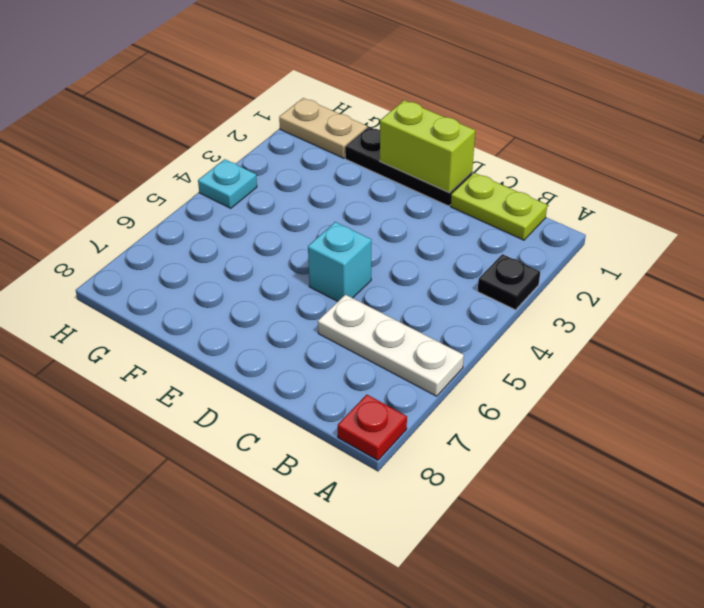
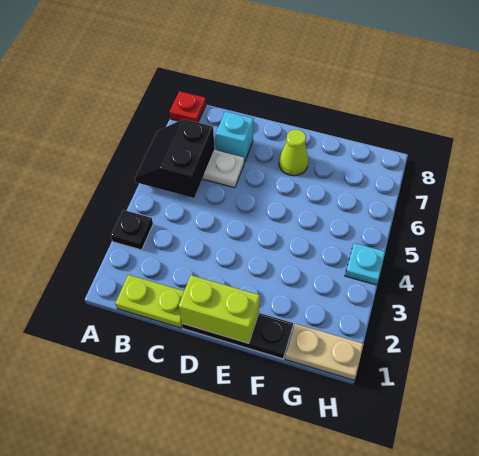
none -> black slope A5:B6 level 2 top B
cyan brick D5 level 1 -> cyan brick C7 level 1
none -> lime cone E7 level 1

